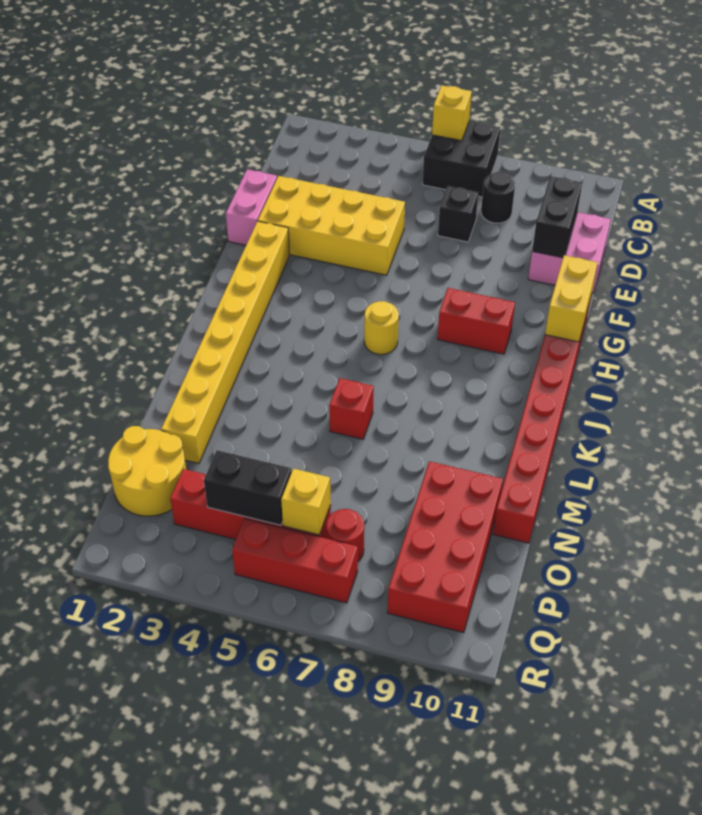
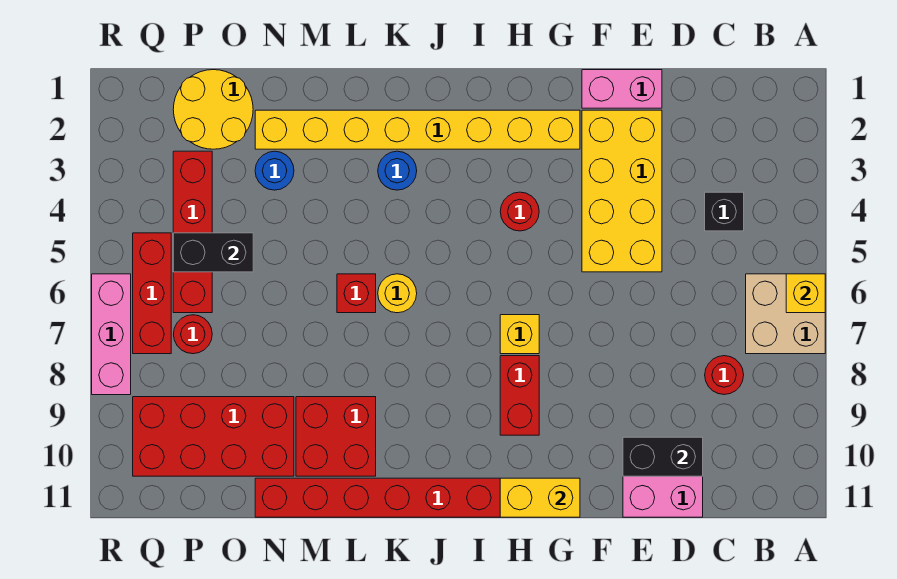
black brick A6:B7 level 1 -> tan brick A6:B7 level 1
black round brick C8 level 1 -> red round brick C8 level 1
black brick D7 level 1 -> black brick C4 level 1
none -> red round brick H4 level 1
yellow round brick I6 level 1 -> yellow round brick K6 level 1
none -> blue round brick K3 level 1
none -> red brick L9:M10 level 1
none -> blue round brick N3 level 1
black brick P4:P5 level 2 -> black brick O5:P5 level 2
yellow brick P6 level 2 -> yellow brick H7 level 1
none -> pink brick R6:R8 level 1

